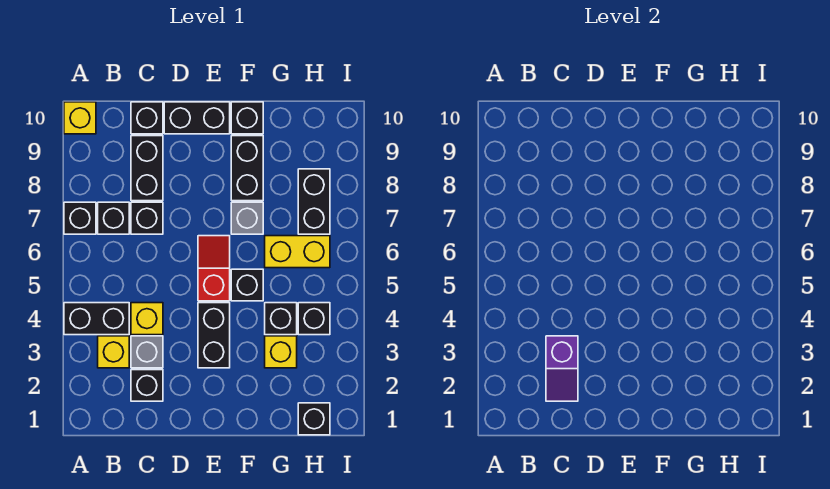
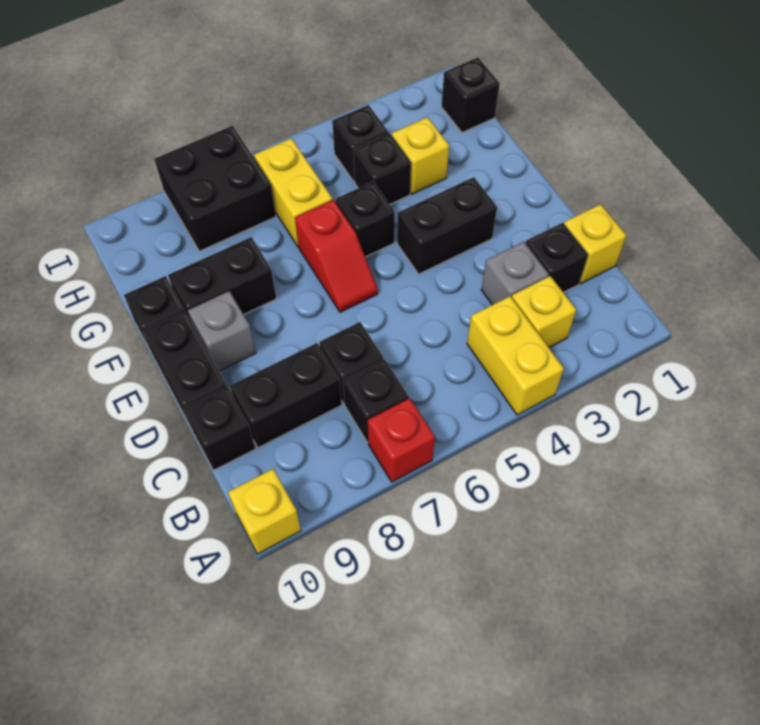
black brick A4:B4 level 1 -> yellow brick A4:B4 level 1
black brick A7 level 1 -> red brick A7 level 1
purple slope C2:C3 level 2 top 3 -> none
yellow brick C4 level 1 -> yellow brick C1 level 1
red slope E5:E6 level 1 top 5 -> red slope E6:F6 level 1 top F
grey brick F7 level 1 -> grey brick E9 level 1
black brick H7:H8 level 1 -> black brick H7:I8 level 1

